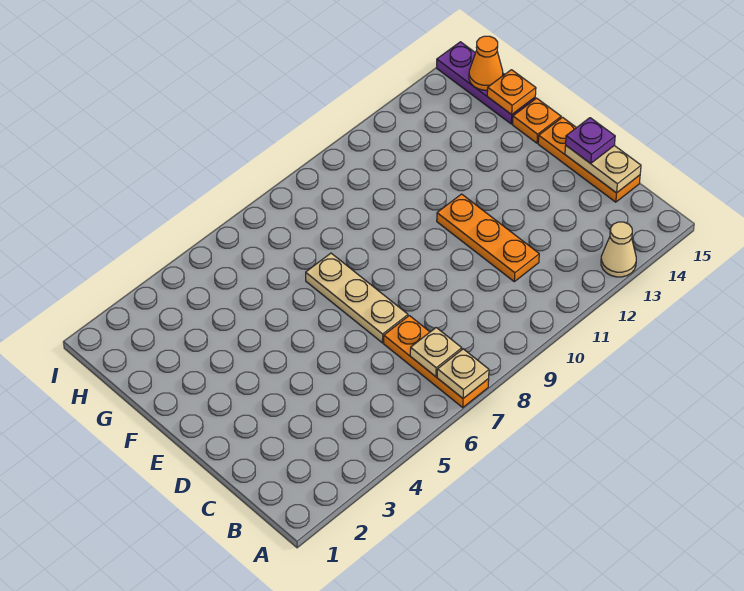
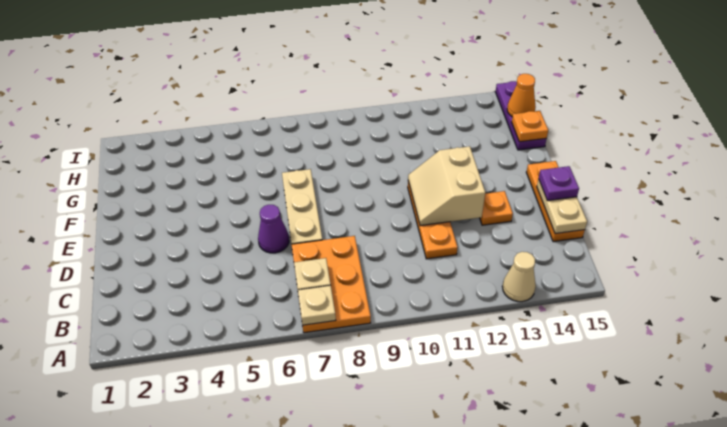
orange plate A7:C7 level 1 -> orange plate A7:C8 level 1
none -> purple cone D6 level 1
none -> tan slope D11:E12 level 2 top 12
orange plate F15 level 1 -> orange plate D13 level 1

